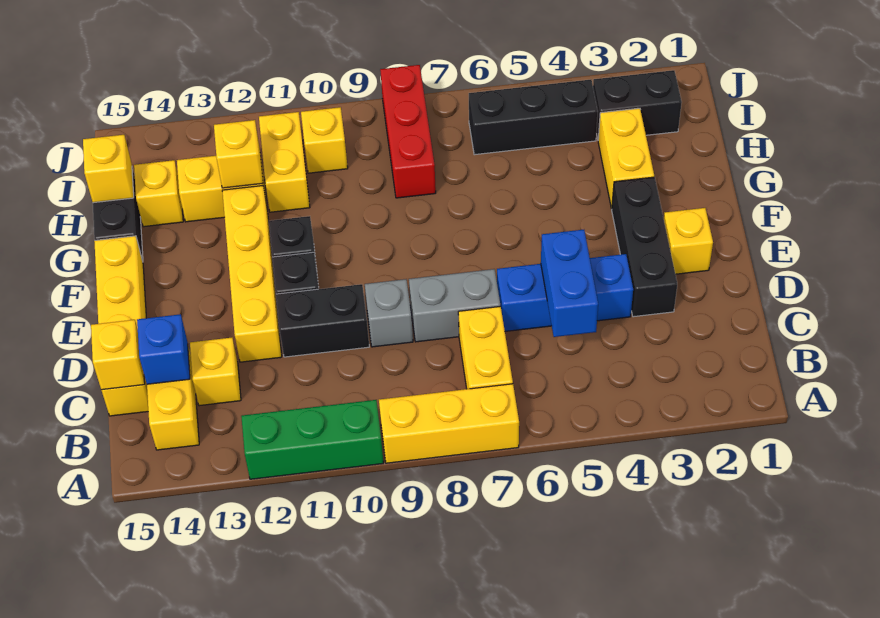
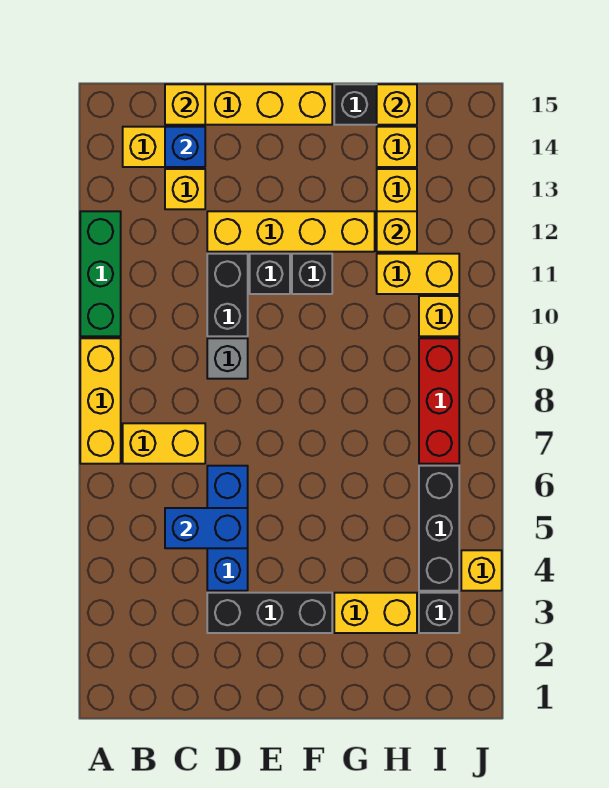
grey brick D7:D8 level 1 -> none
yellow brick E2 level 1 -> yellow brick J4 level 1
red brick H8:J8 level 1 -> red brick I7:I9 level 1
black brick I2:I3 level 1 -> black brick I3 level 1

